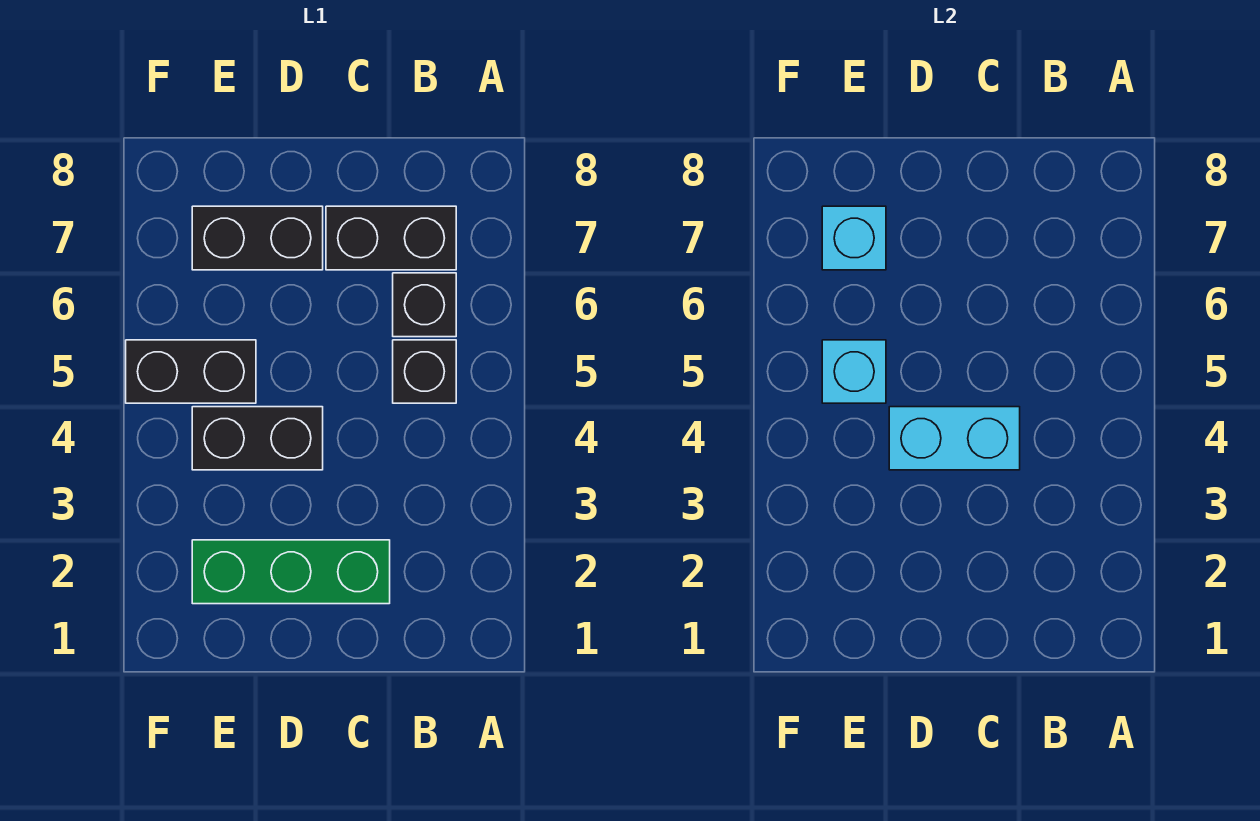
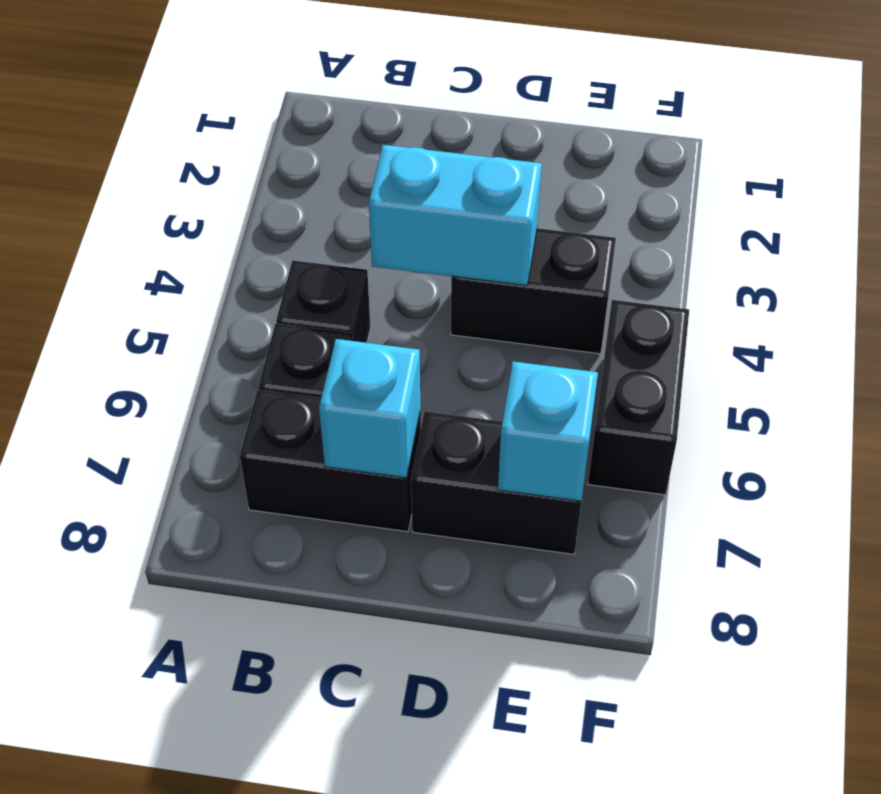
green brick C2:E2 level 1 -> none
black brick E5:F5 level 1 -> black brick F5:F6 level 1
cyan brick E5 level 2 -> cyan brick C7 level 2

